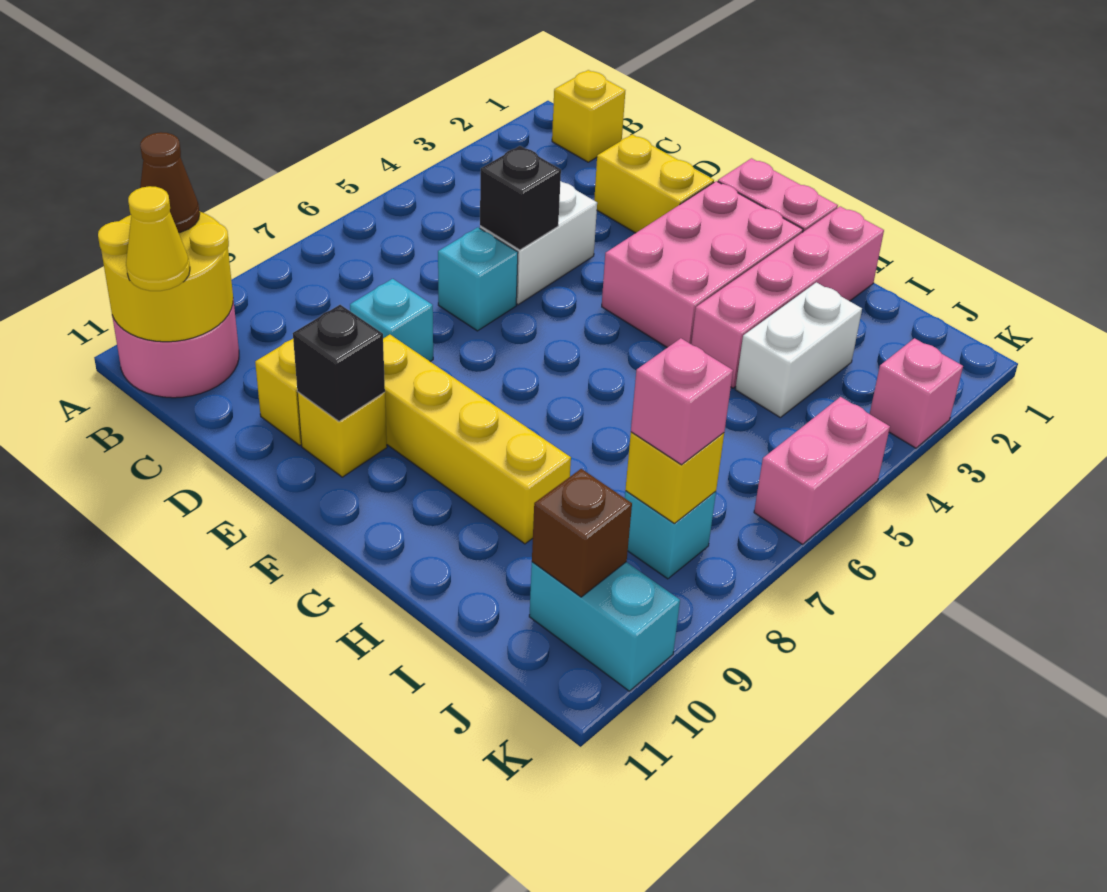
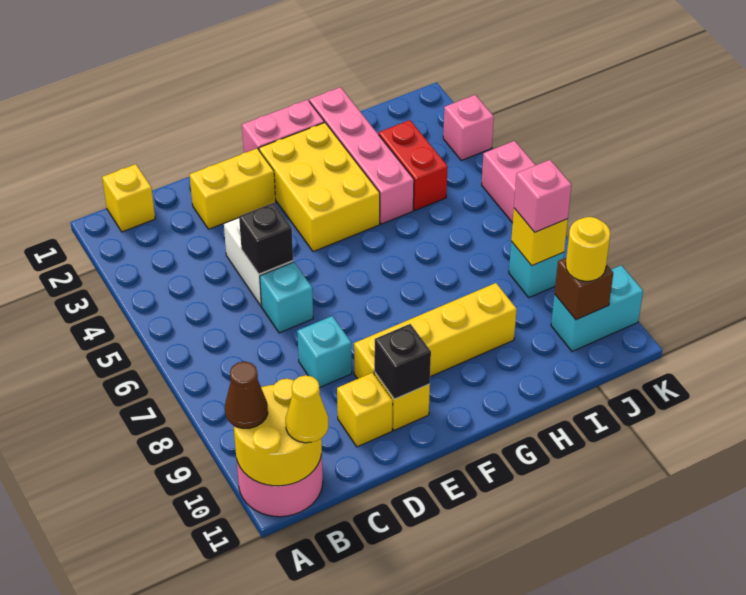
pink brick F2:G4 level 1 -> yellow brick F2:G4 level 1
white brick I3:I4 level 1 -> red brick I3:I4 level 1
none -> yellow round brick J10 level 3

